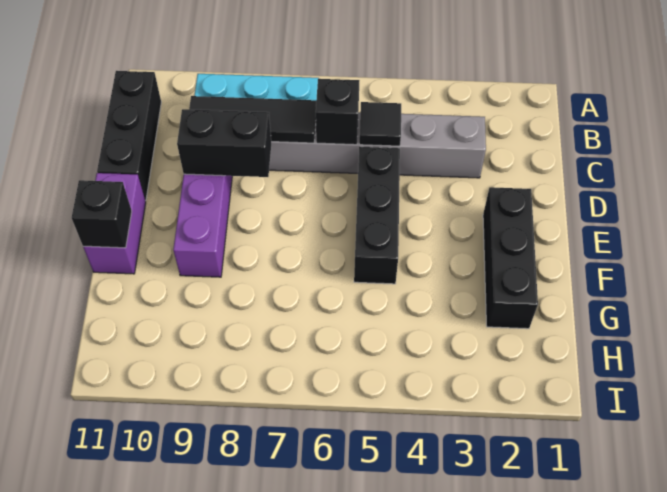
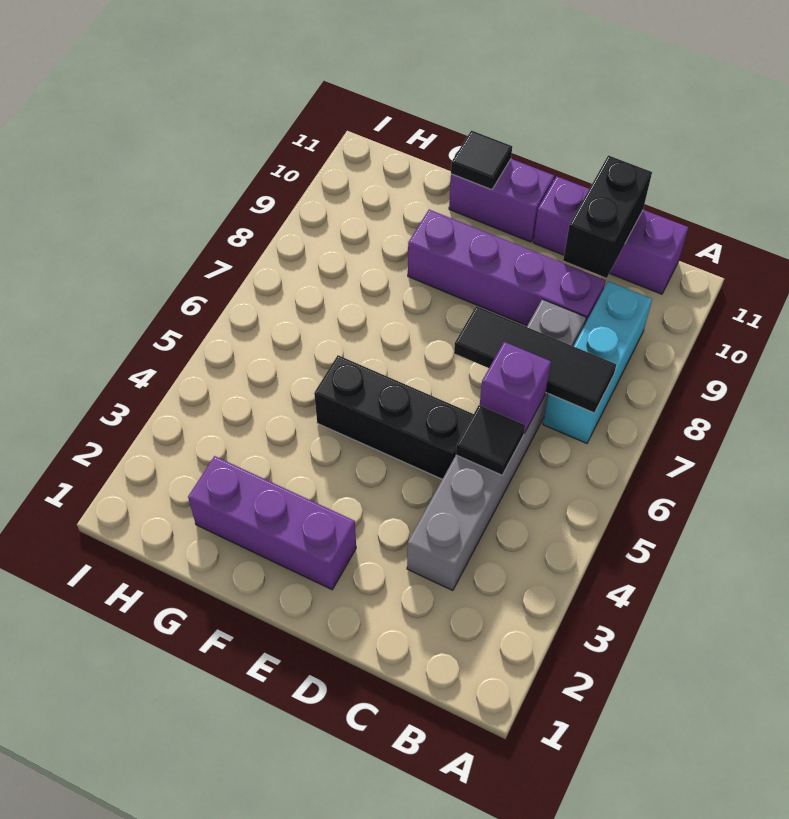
black brick B11:D11 level 1 -> purple brick B11:D11 level 1
black brick C6 level 2 -> purple brick C6 level 2
black tile C7:C9 level 2 -> black tile B7:D7 level 2
black brick D8:D9 level 2 -> black brick C10:C11 level 2
black brick E2:G2 level 1 -> purple brick E2:G2 level 1
black brick F11 level 2 -> black tile F11 level 2

